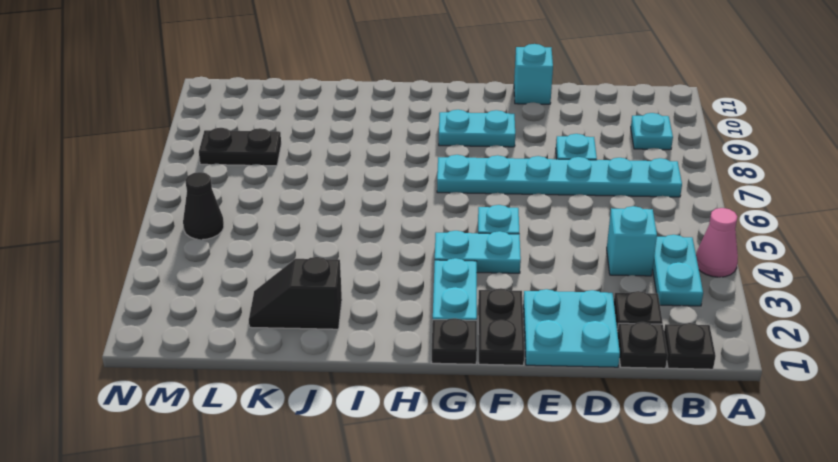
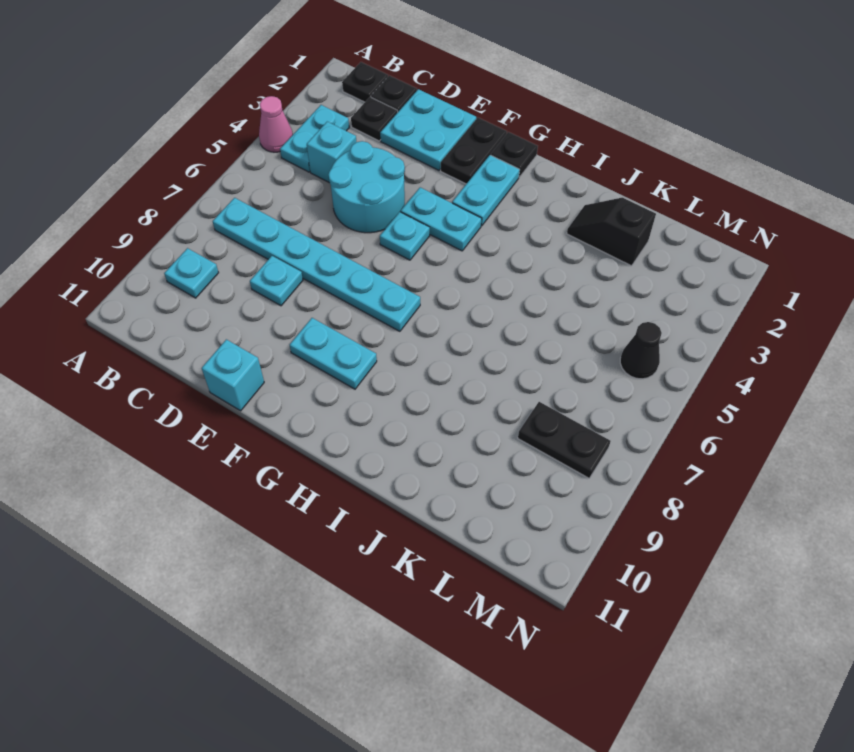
none -> cyan round brick D4:E5 level 1
black slope J2:K2 level 1 top J -> black slope J2:K2 level 1 top K

